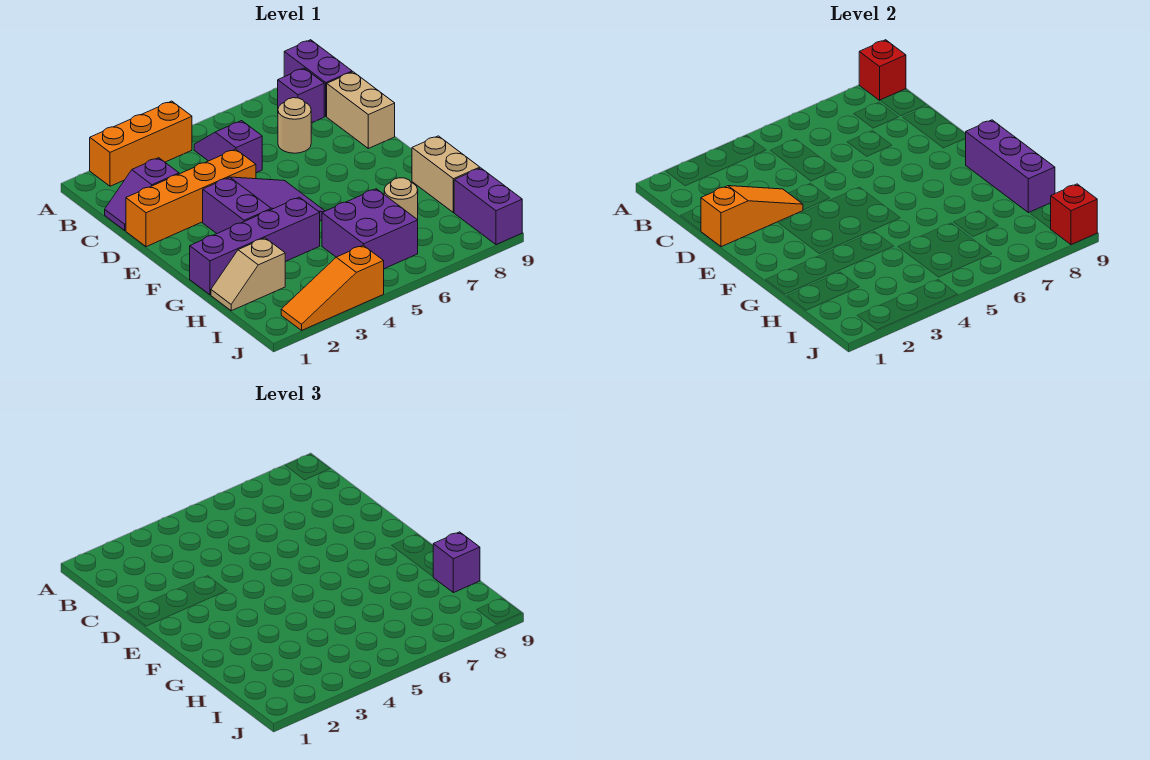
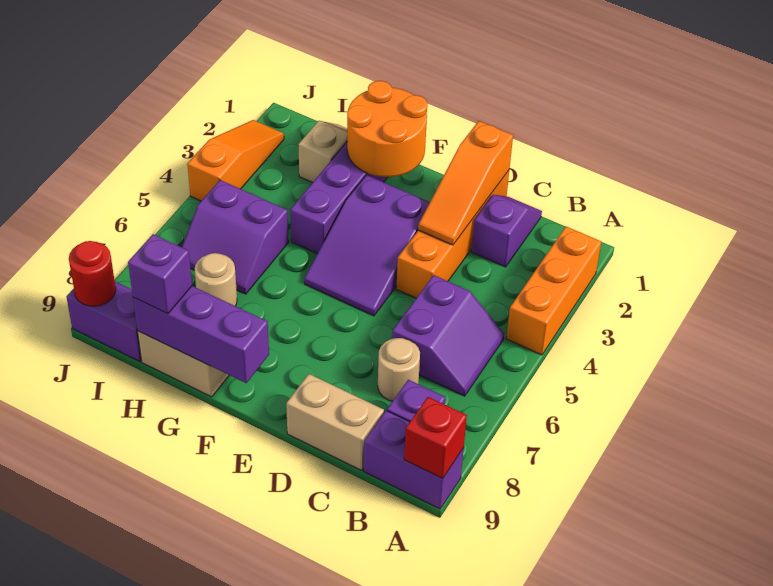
purple slope B5:C5 level 1 top C -> purple slope B5:C6 level 1 top C
none -> orange round brick F1:G2 level 2
purple brick H5:I6 level 1 -> purple slope H5:I6 level 1 top 5
red brick J9 level 2 -> red round brick J9 level 2

